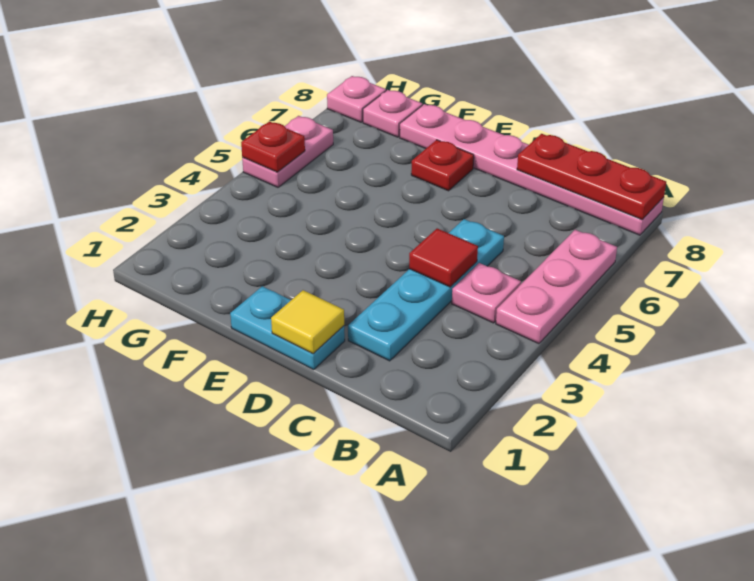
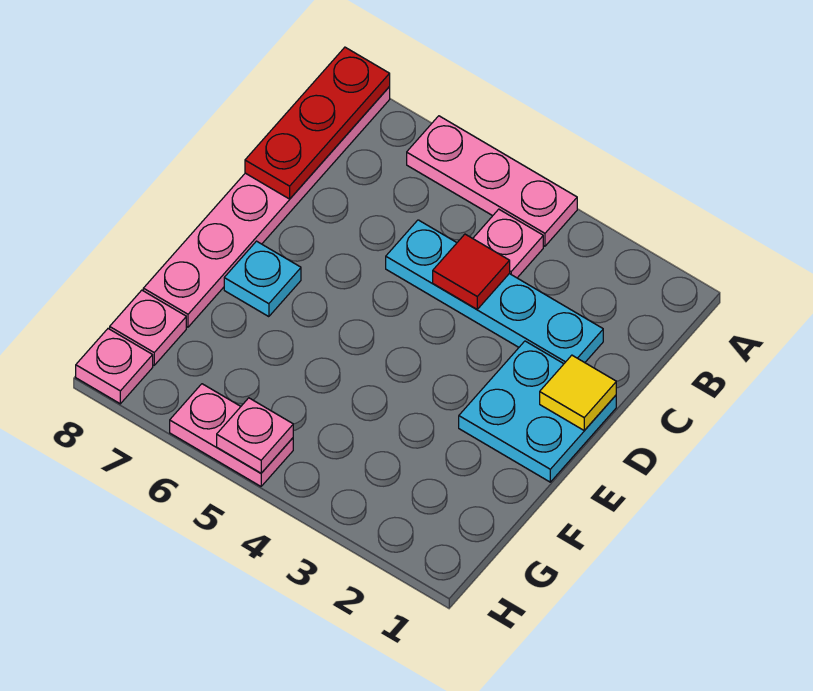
cyan plate D1:E1 level 1 -> cyan plate D1:E2 level 1
red plate E7 level 1 -> cyan plate E7 level 1
red plate H5 level 2 -> pink plate H5 level 2

